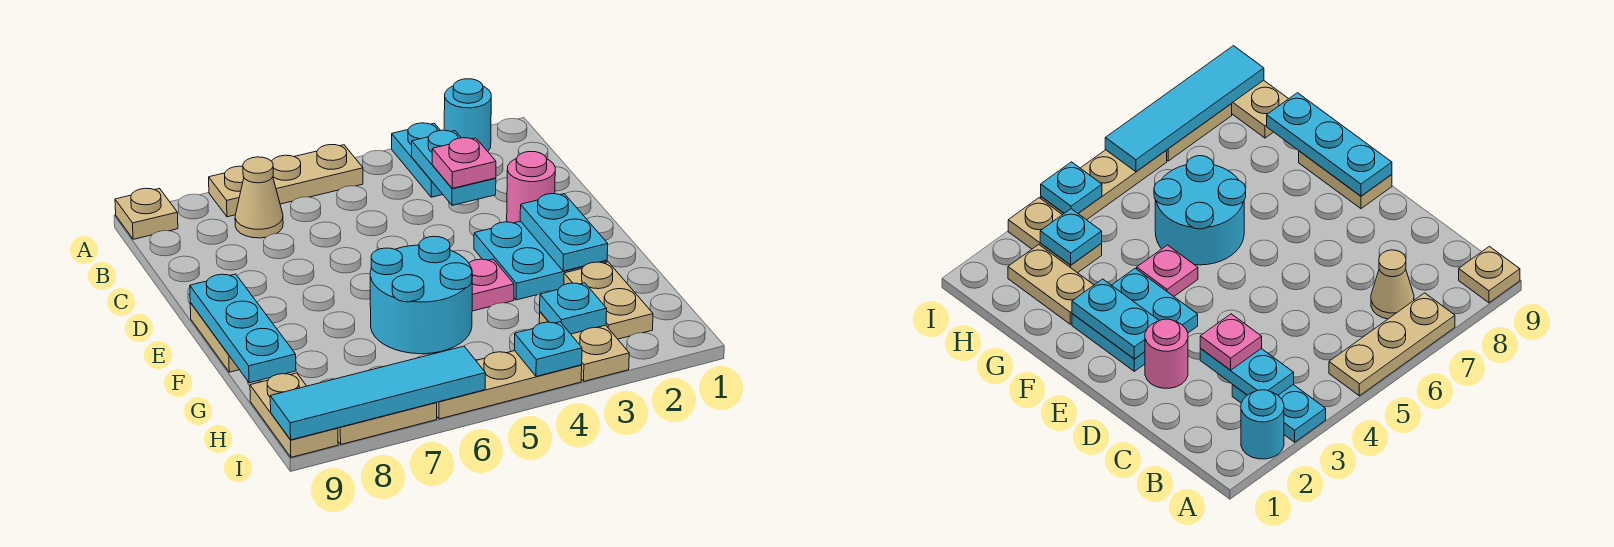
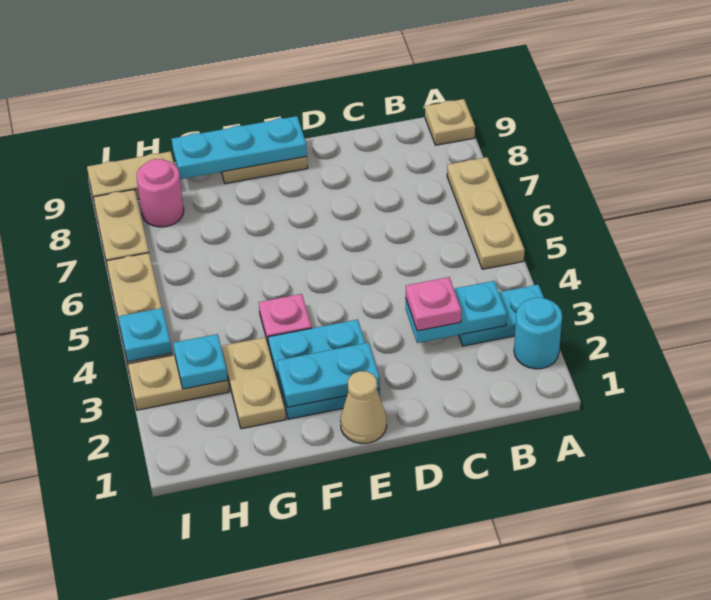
tan cone B7 level 1 -> tan cone E1 level 1
pink round brick D2 level 1 -> pink round brick H8 level 1
cyan round brick F5:G6 level 1 -> none
tan plate G2:H2 level 1 -> tan plate G2:G3 level 1
cyan tile I6:I9 level 2 -> none

